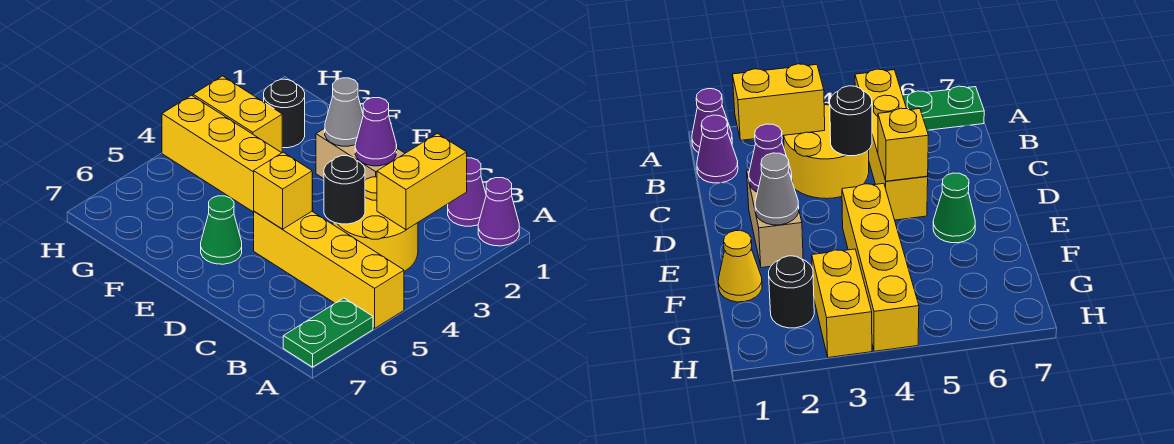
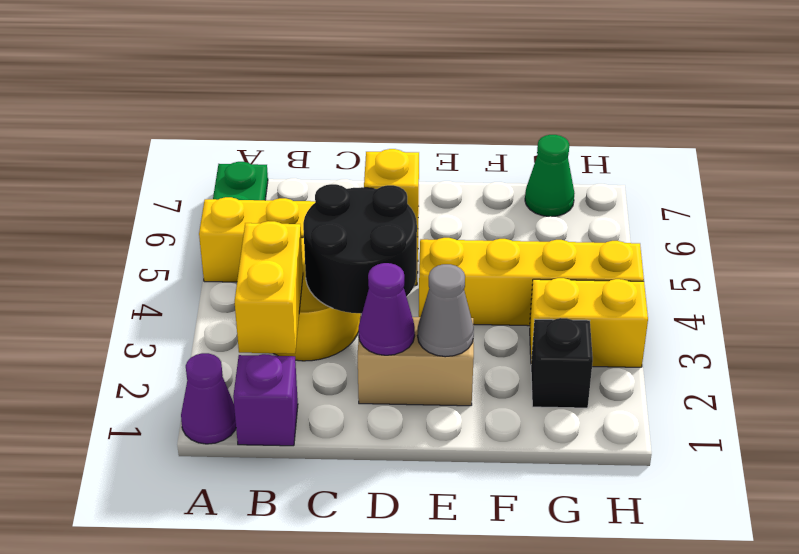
purple cone B1 level 1 -> purple brick B1 level 1
black round brick C4 level 2 -> black round brick C3:D4 level 2
green cone E6 level 1 -> green cone G7 level 1
yellow cone F1 level 1 -> none
black round brick G2 level 1 -> black brick G2 level 1

